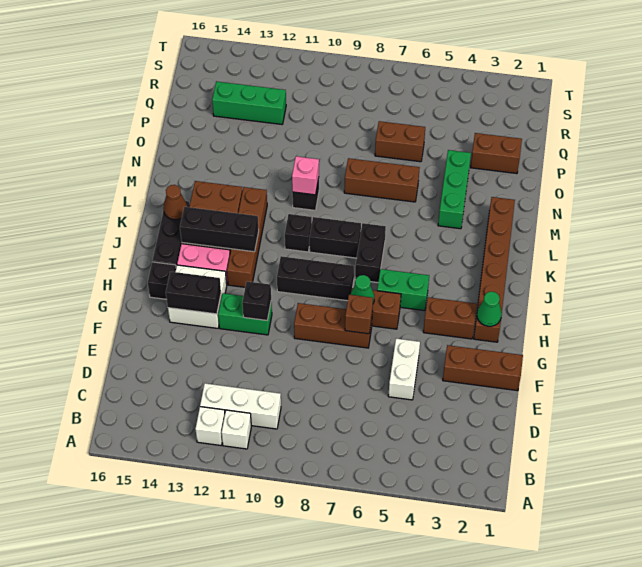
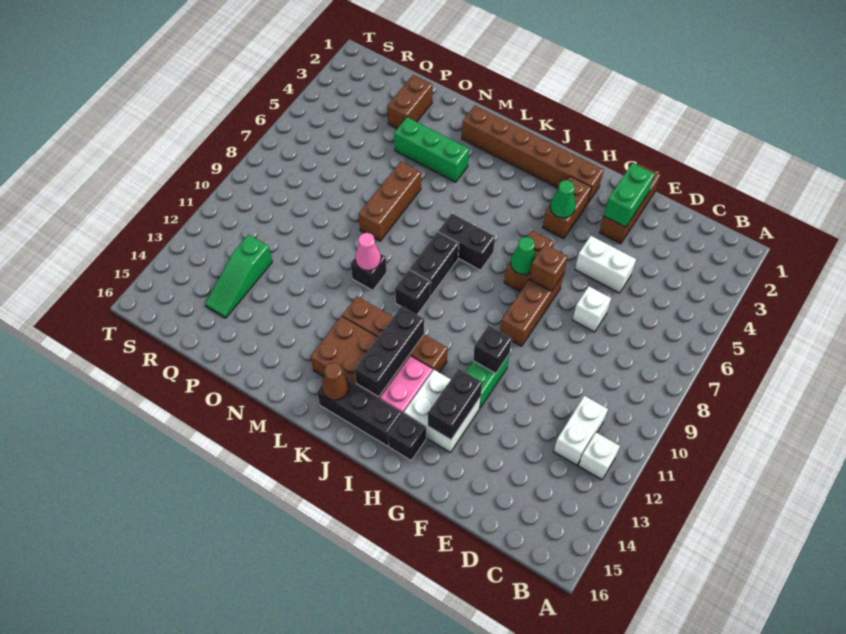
white brick B11 level 1 -> white brick E7 level 1
white brick C10:C12 level 1 -> white brick C11:C12 level 1
green cone H2 level 2 -> green cone H4 level 2
green brick I5:I6 level 1 -> green brick F2:F3 level 2
black brick I8:I10 level 1 -> none
pink brick M10 level 2 -> pink cone M10 level 2
brown brick P6:P7 level 1 -> none
green brick Q12:Q14 level 1 -> green slope Q12:Q14 level 1 top 12

